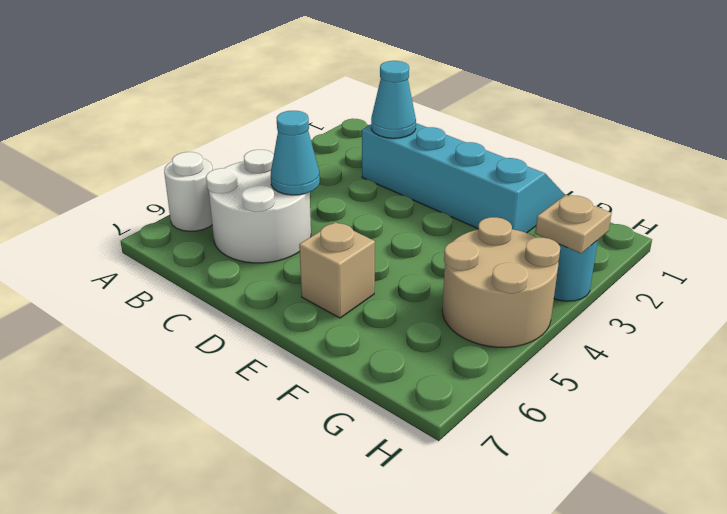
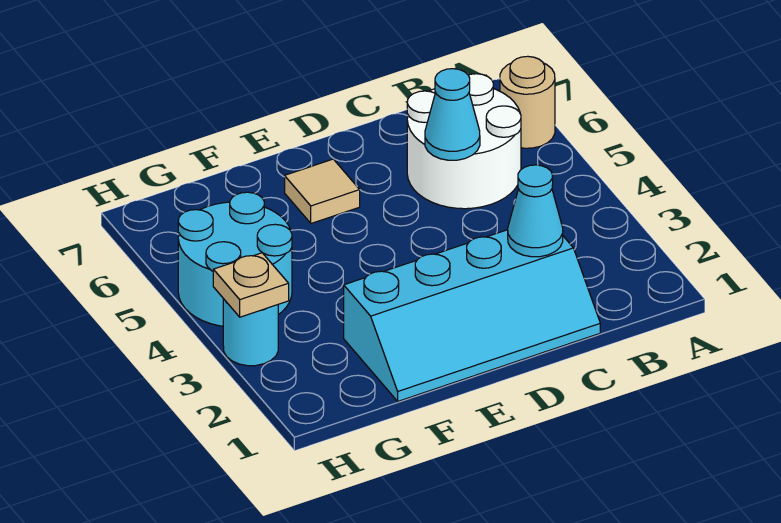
white round brick A6 level 1 -> tan round brick A6 level 1
tan brick E6 level 1 -> tan tile E6 level 1
tan round brick G4:H5 level 1 -> cyan round brick G4:H5 level 1

